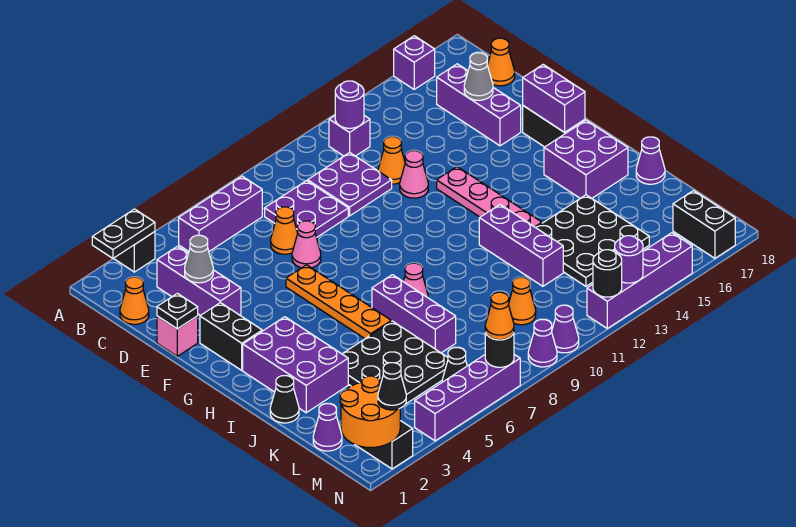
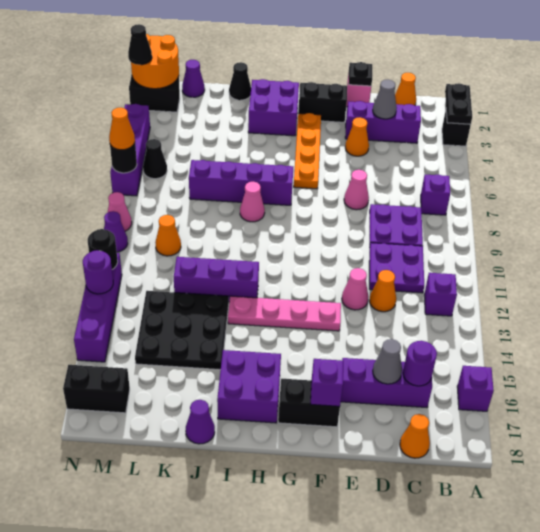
purple brick B5:B7 level 1 -> purple brick B7 level 1
purple round brick B12 level 2 -> purple round brick C16 level 2
orange cone D7 level 1 -> orange cone E4 level 1
orange plate F6:I6 level 1 -> orange plate G3:G6 level 1
purple brick F17:G17 level 2 -> purple brick F17 level 2
purple brick H2:J3 level 1 -> purple brick H2:I3 level 1
purple brick I7:K7 level 1 -> purple brick H7:K7 level 1
black plate J4:L6 level 1 -> none
purple cone N9 level 1 -> pink cone N9 level 1

